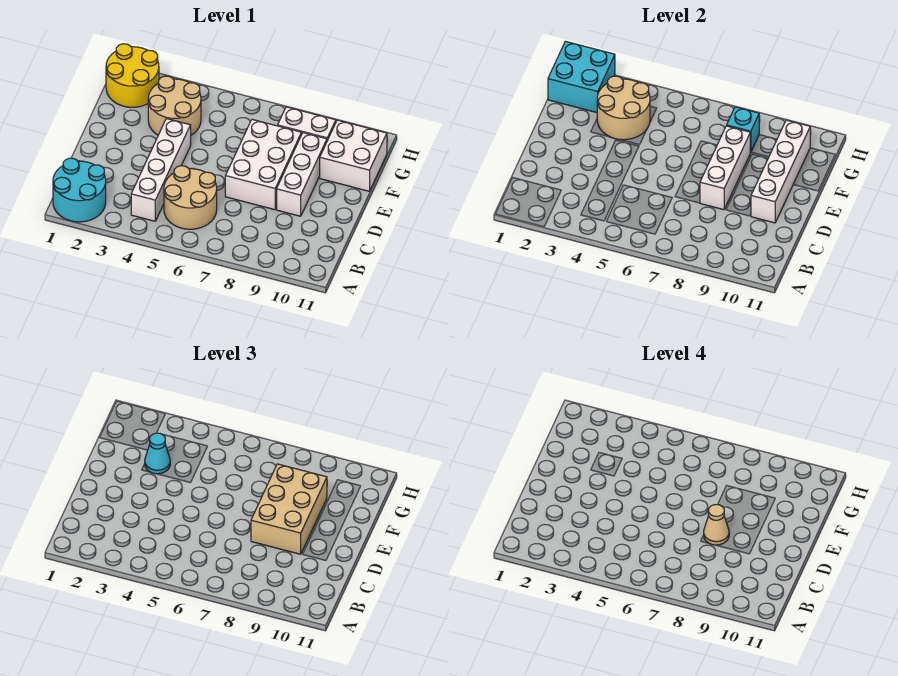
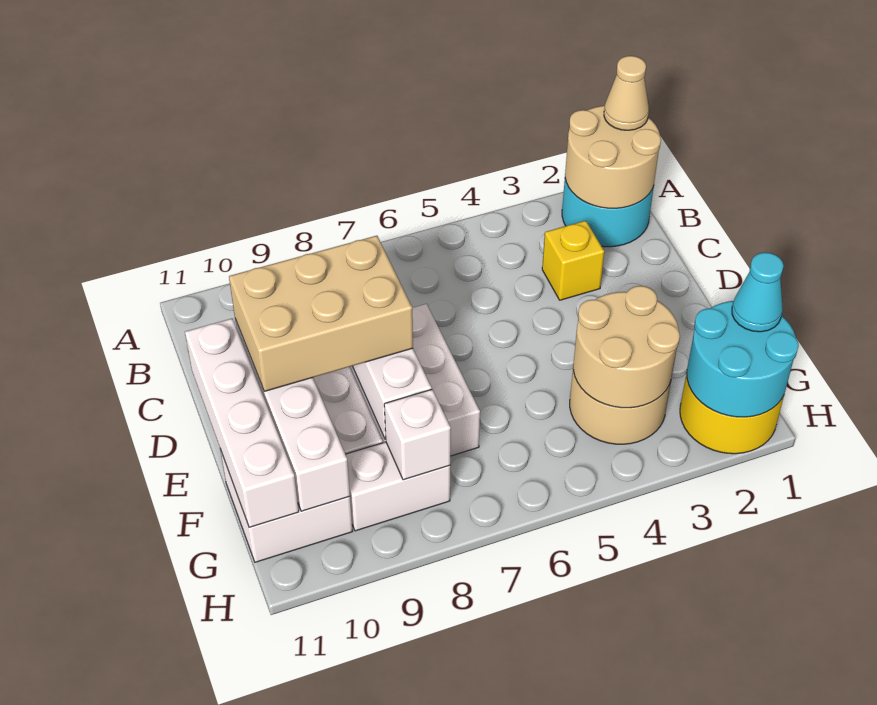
white brick B4:E4 level 1 -> white brick D11:G11 level 2
tan round brick B5:C6 level 1 -> tan round brick A1:B2 level 2
none -> yellow brick C3 level 1
tan brick D8:F9 level 3 -> tan brick D8:E10 level 3
tan cone D8 level 4 -> tan cone A1 level 3
cyan cone F3 level 3 -> cyan cone G1 level 3
cyan brick G1:H2 level 2 -> cyan round brick G1:H2 level 2
cyan brick G8 level 2 -> white brick G8 level 2

